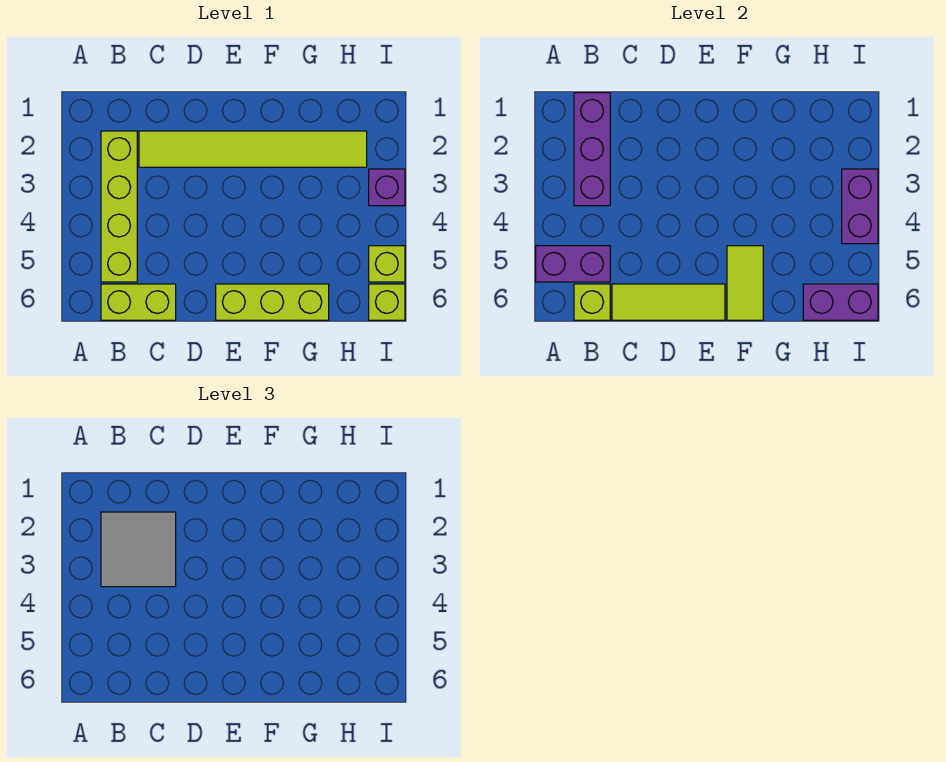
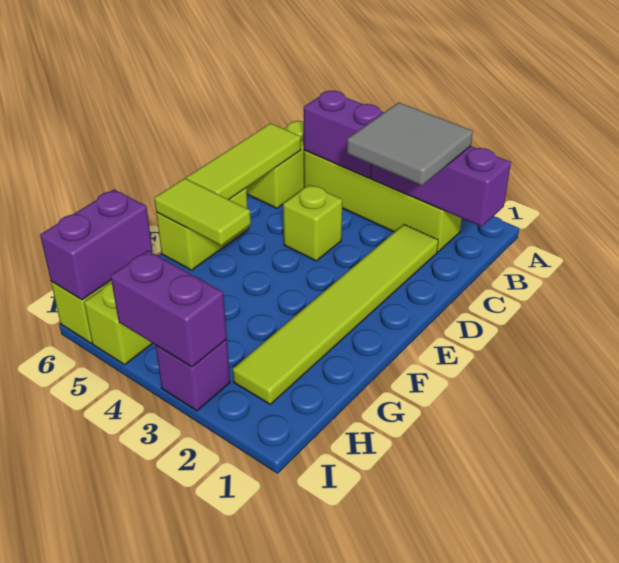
purple brick A5:B5 level 2 -> purple brick B4:B5 level 2
lime brick B6 level 2 -> lime brick D4 level 1
lime brick E6:G6 level 1 -> lime brick E6:F6 level 1

